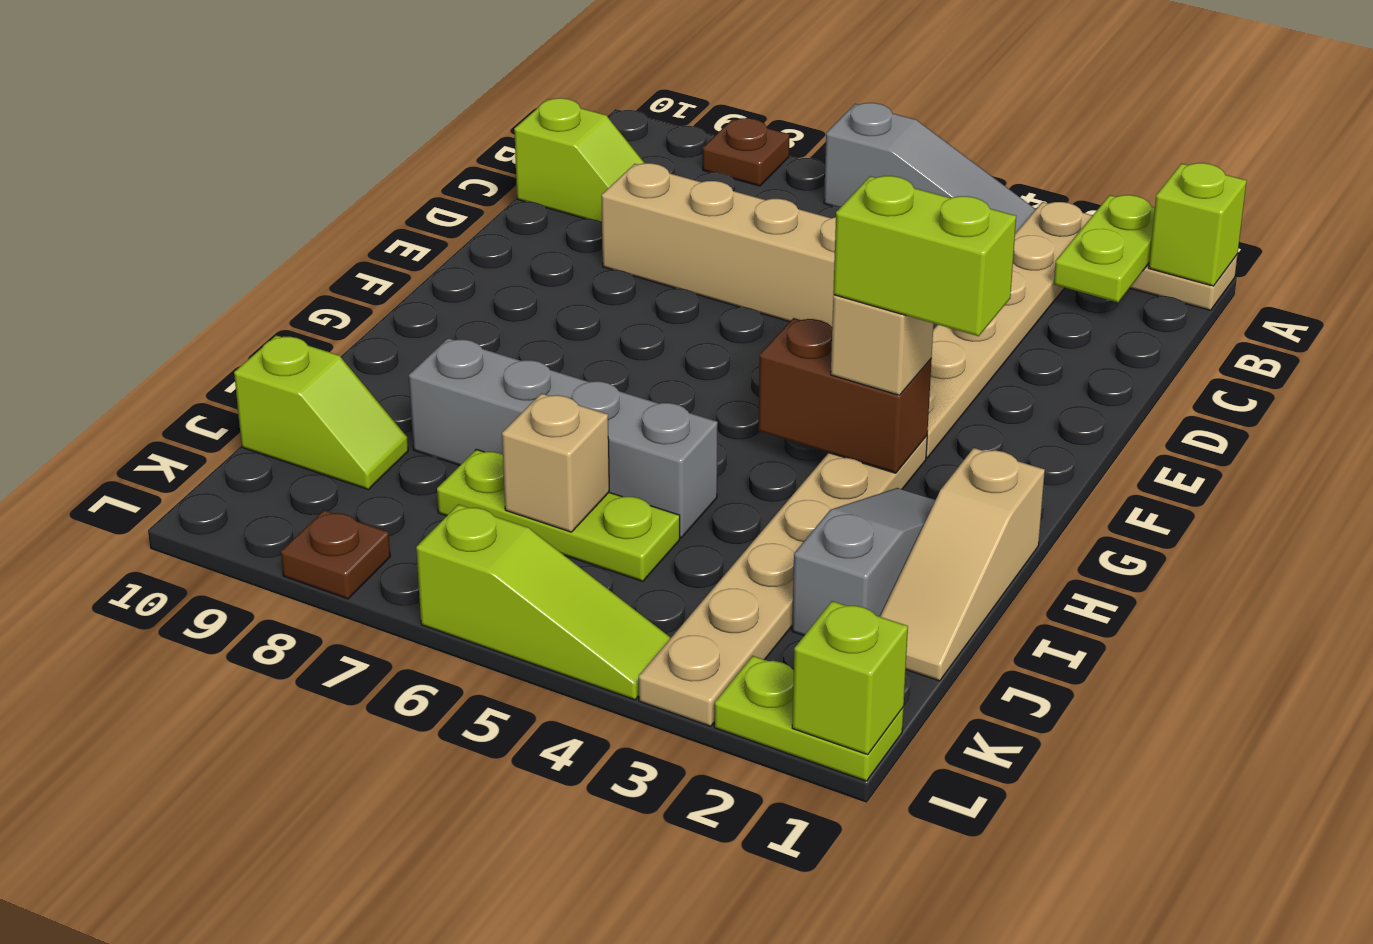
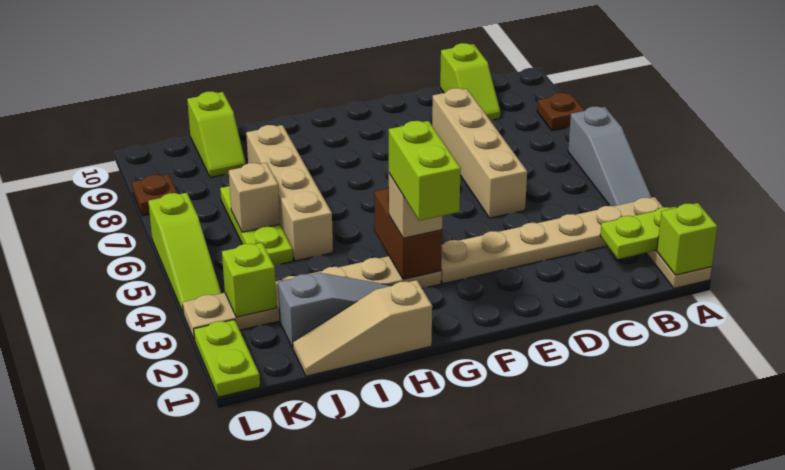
grey brick I5:I8 level 1 -> tan brick I5:I8 level 1
lime brick L1 level 2 -> lime brick K3 level 2

